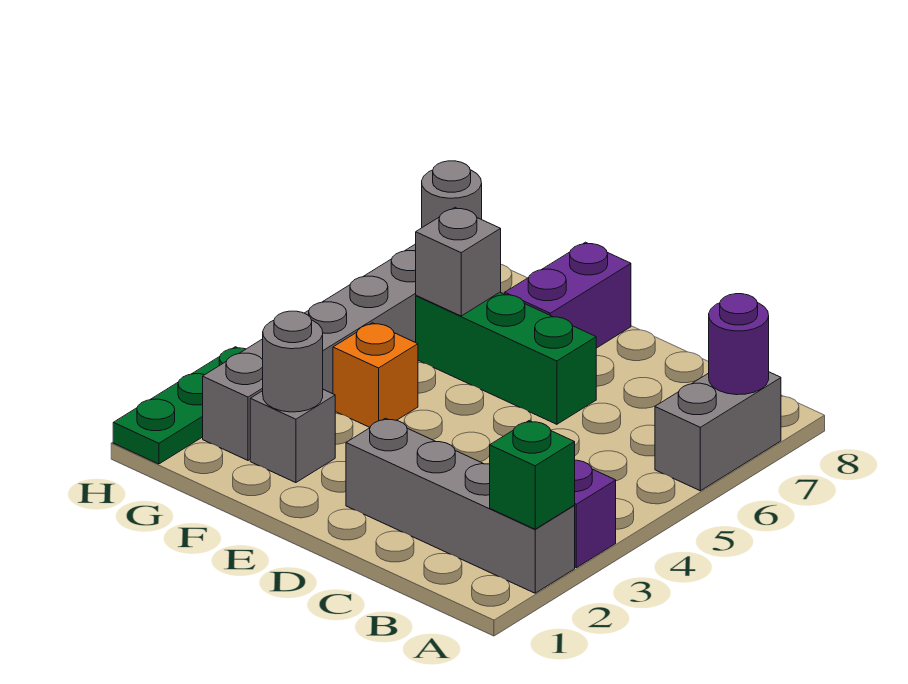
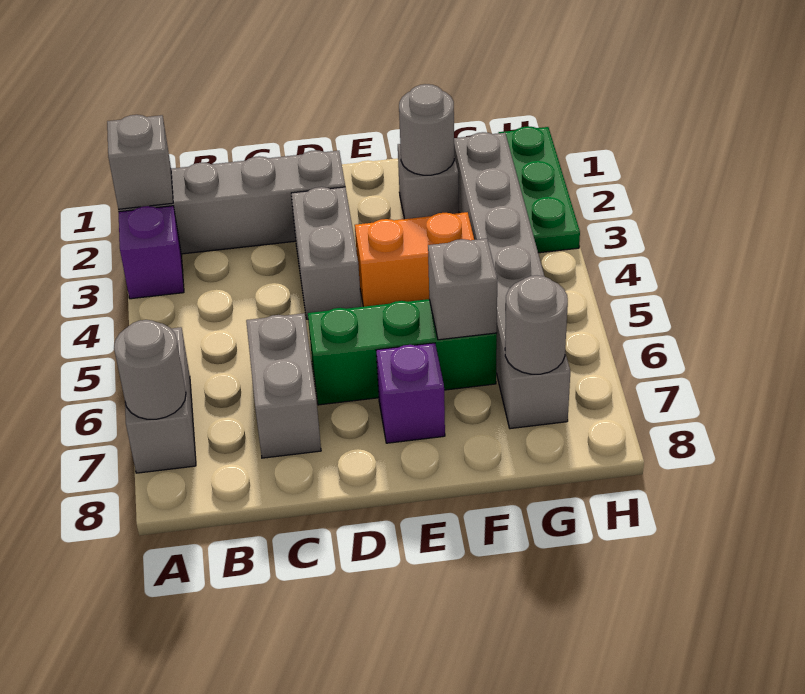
green brick A2 level 2 -> grey brick A2 level 2
purple round brick A7 level 2 -> grey round brick A7 level 2
none -> grey brick C6:C7 level 1
none -> grey brick D3:D4 level 1
purple brick E7:E8 level 1 -> purple brick E7 level 1
orange brick F4 level 1 -> orange brick E4:F4 level 1

